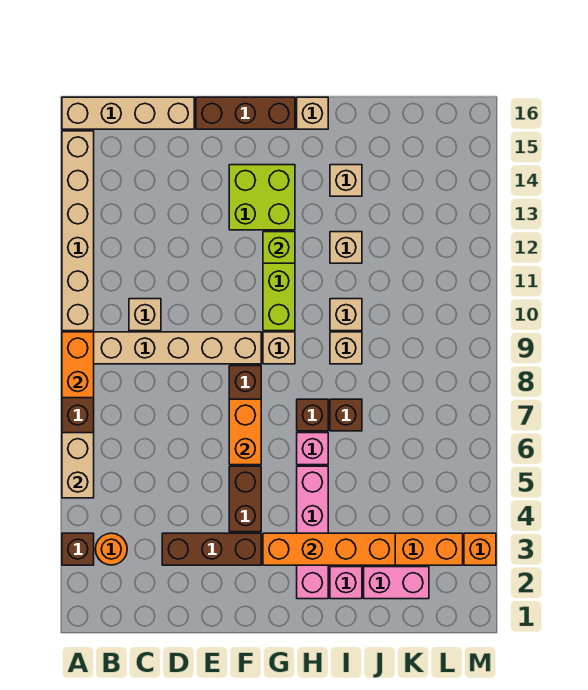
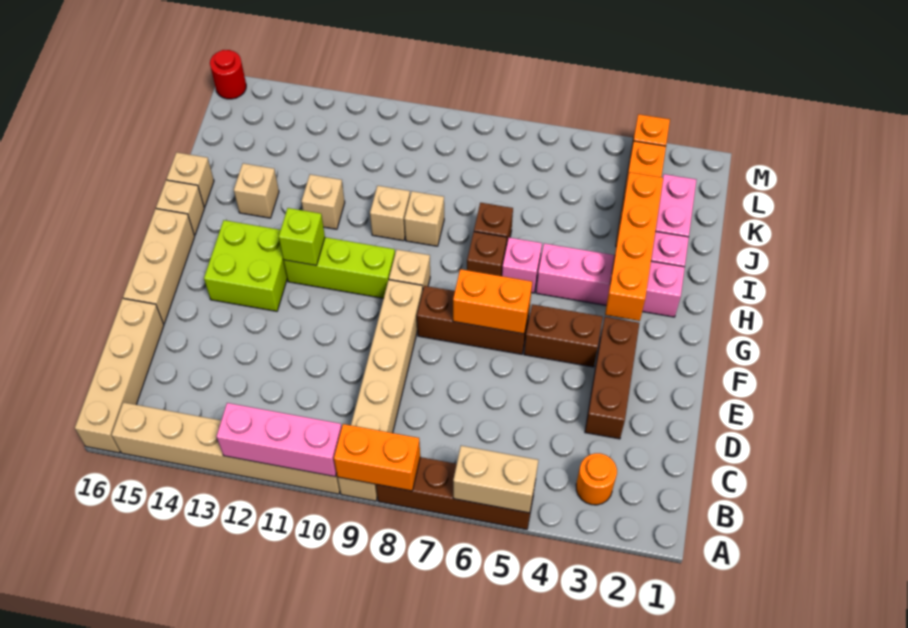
brown brick A3 level 1 -> none
none -> pink brick A10:A12 level 2
tan brick C10 level 1 -> tan brick I16 level 1
brown brick E16:G16 level 1 -> tan brick E16:G16 level 1
none -> red round brick M16 level 1

